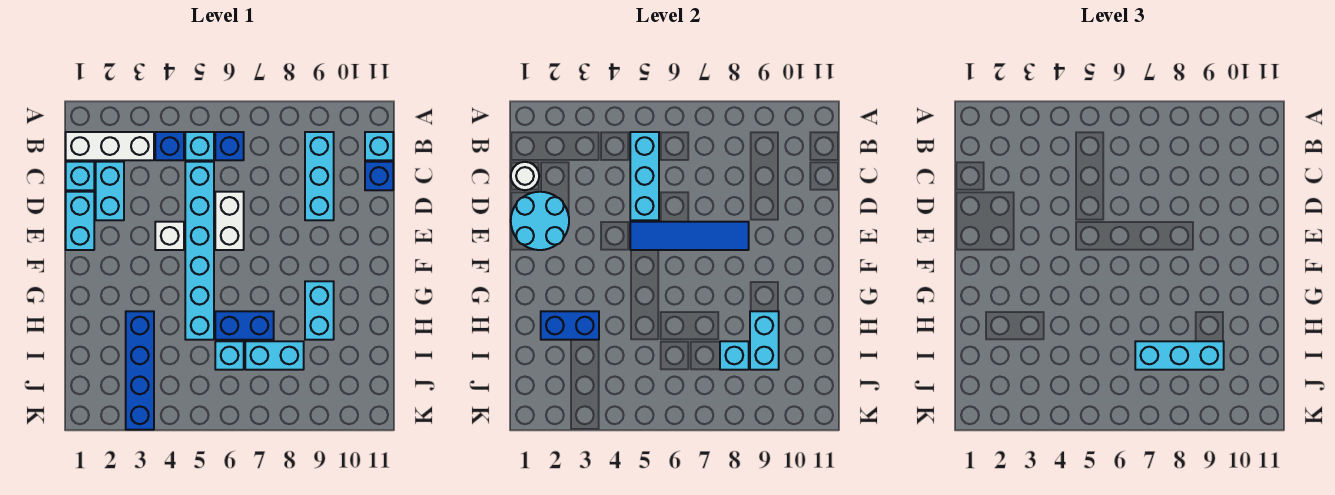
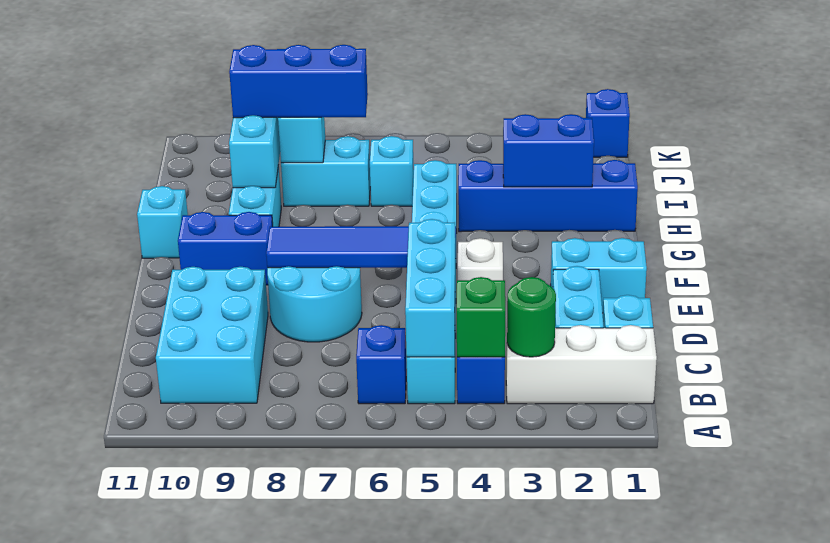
none -> green round brick B3 level 2
none -> green brick B4 level 2
cyan brick B9:D9 level 1 -> cyan brick B9:D10 level 1
cyan brick B11 level 1 -> cyan brick G11 level 1
white round brick C1 level 2 -> none
blue brick C11 level 1 -> blue brick K1 level 1
cyan brick D1:E1 level 1 -> cyan brick E1:E2 level 1
cyan round brick D1:E2 level 2 -> cyan round brick D7:E8 level 1
white brick D6:E6 level 1 -> none
blue brick H3:K3 level 1 -> blue brick H1:H4 level 1
blue brick H6:H7 level 1 -> blue brick F9:F10 level 1
cyan brick I7:I9 level 3 -> blue brick I7:I9 level 3

